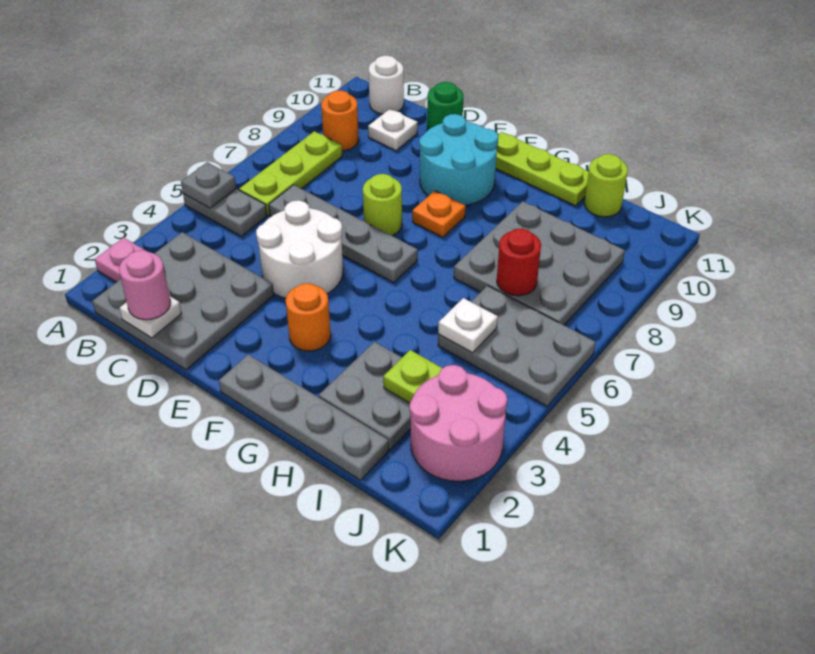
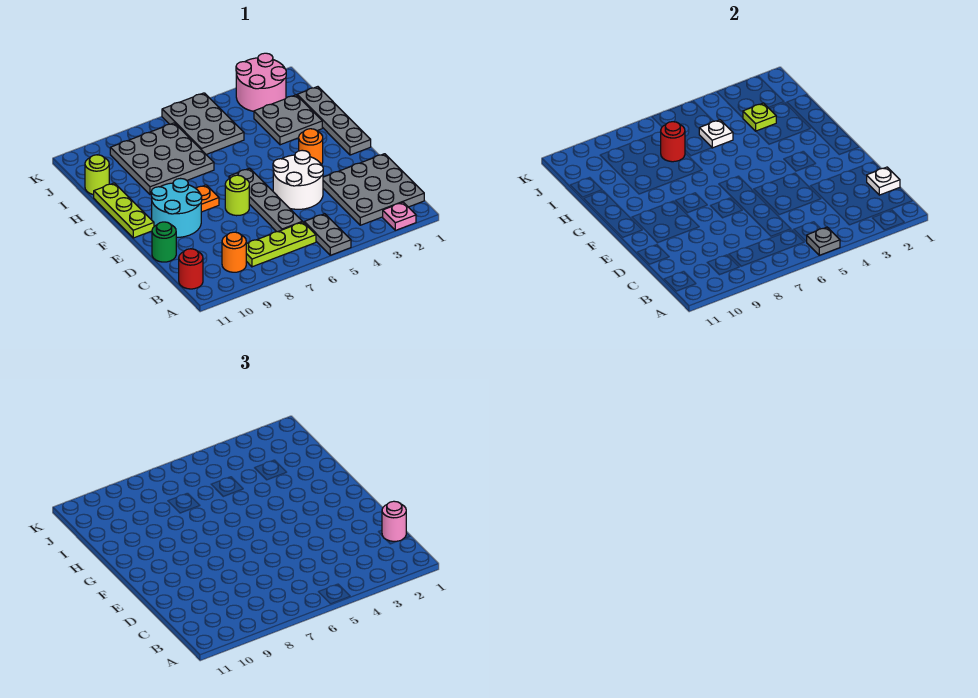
white round brick B11 level 1 -> red round brick B11 level 1
white plate C10 level 1 -> none

